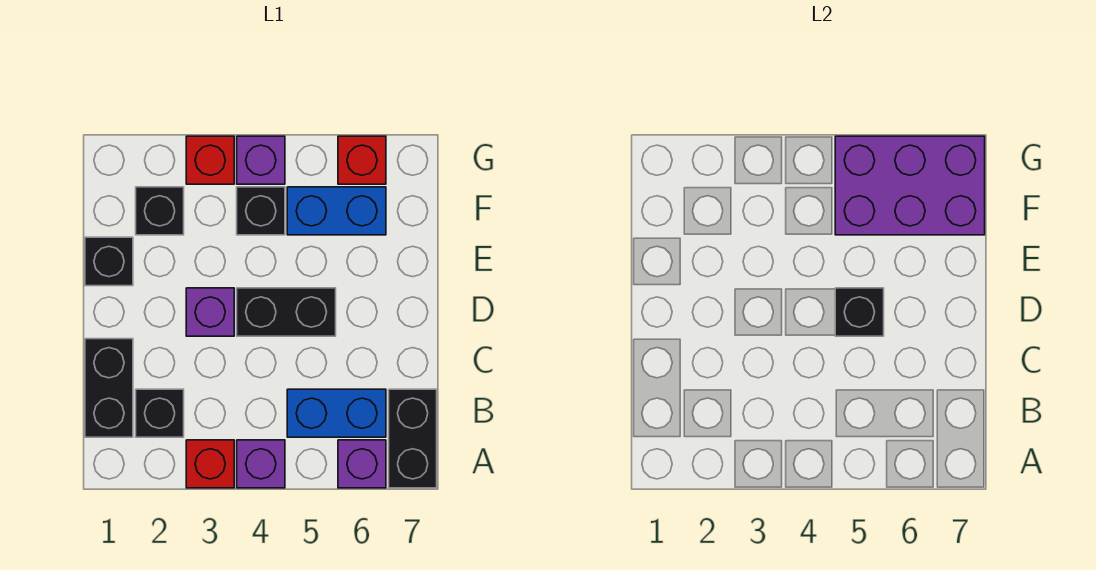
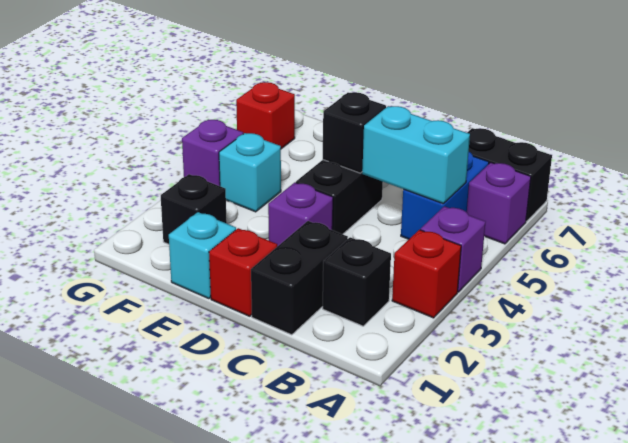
black brick B1:C1 level 1 -> black brick C1:C2 level 1
none -> cyan brick B5:C5 level 2
black brick E1 level 1 -> cyan brick E1 level 1
black brick F4 level 1 -> cyan brick F4 level 1
blue brick F5:F6 level 1 -> none
purple brick F5:G7 level 2 -> none
red brick G3 level 1 -> red brick D1 level 1

